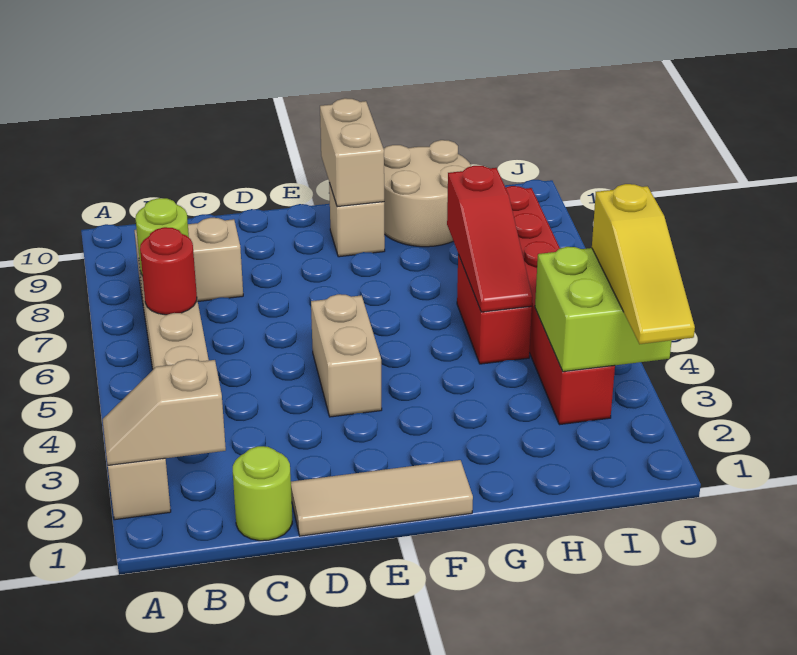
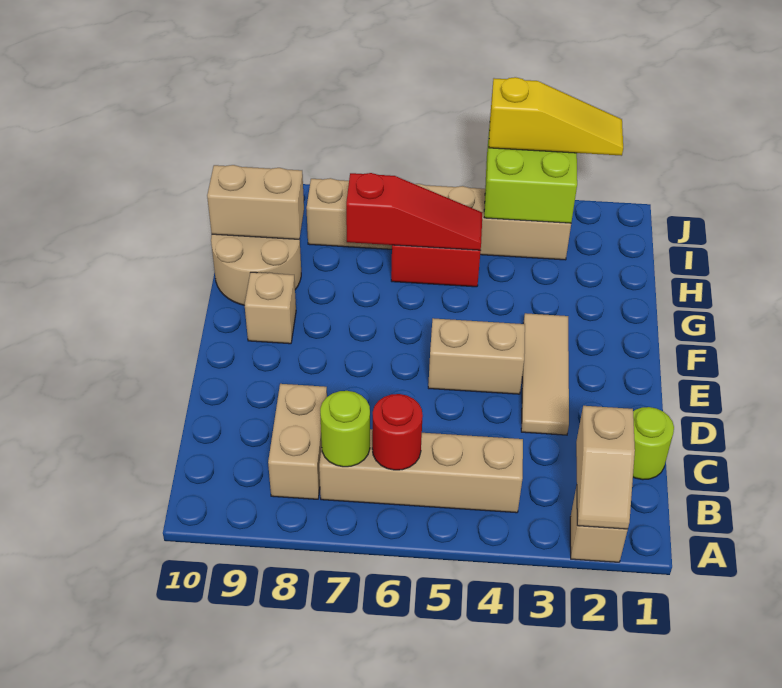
tan tile D1:F1 level 1 -> tan tile D3:F3 level 1
tan brick F9:F10 level 2 -> tan brick H9:H10 level 2
red brick I3:I8 level 1 -> tan brick I3:I8 level 1

